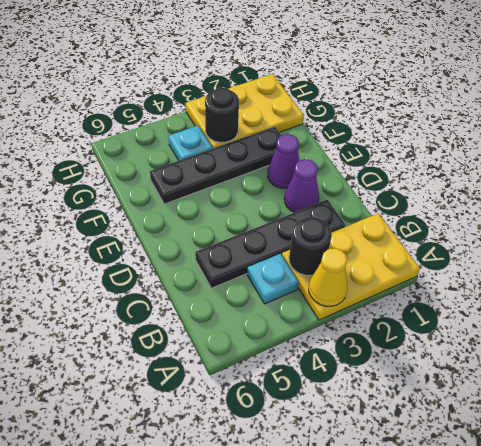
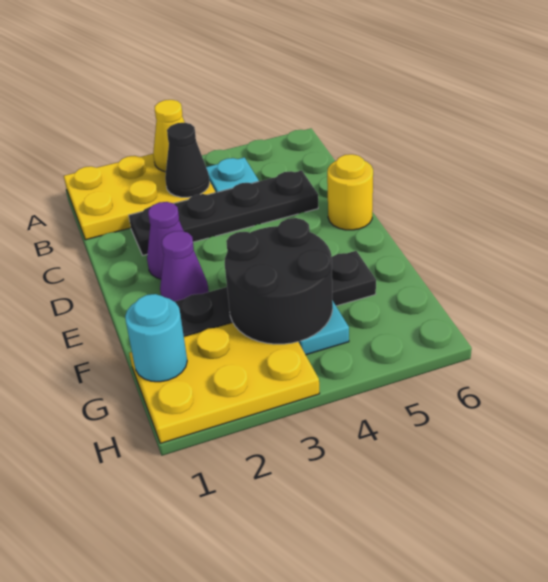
black round brick B3 level 2 -> black cone B3 level 2
none -> yellow round brick D6 level 1
none -> cyan round brick G1 level 2
black round brick G3 level 2 -> black round brick F3:G4 level 2

